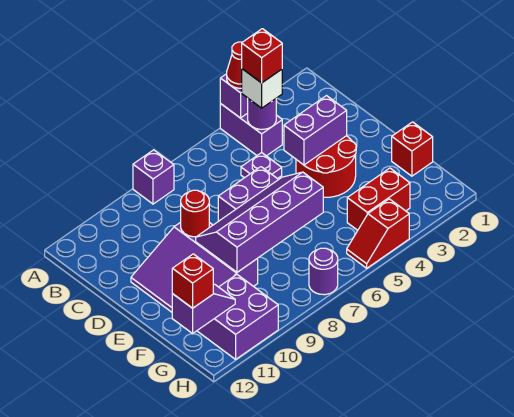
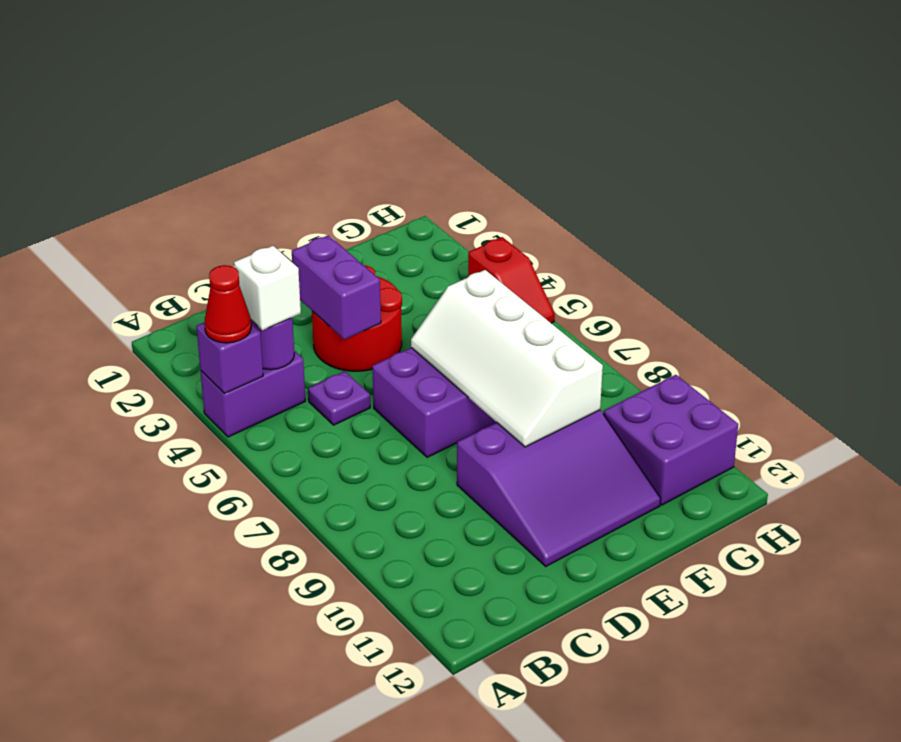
purple brick A8 level 1 -> none
red brick B4 level 4 -> none
red round brick D9 level 2 -> none
purple slope E6:F9 level 2 top F -> white slope E6:F9 level 2 top F
red brick F1 level 1 -> none
red brick G3:G4 level 1 -> none
purple slope G11:G12 level 2 top 12 -> none
red brick G12 level 3 -> none
purple round brick H7 level 1 -> none

